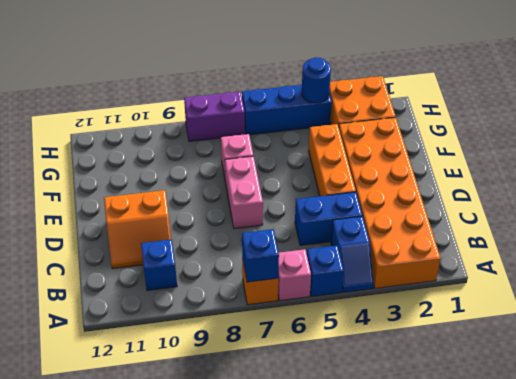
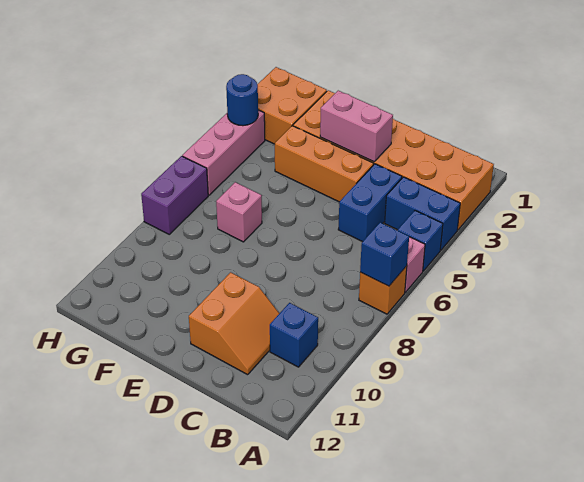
blue slope A4:B4 level 1 top B -> blue brick A4:B4 level 1
pink brick D7:E7 level 1 -> pink brick D3:E3 level 2
blue brick H4:H6 level 1 -> pink brick H4:H6 level 1

